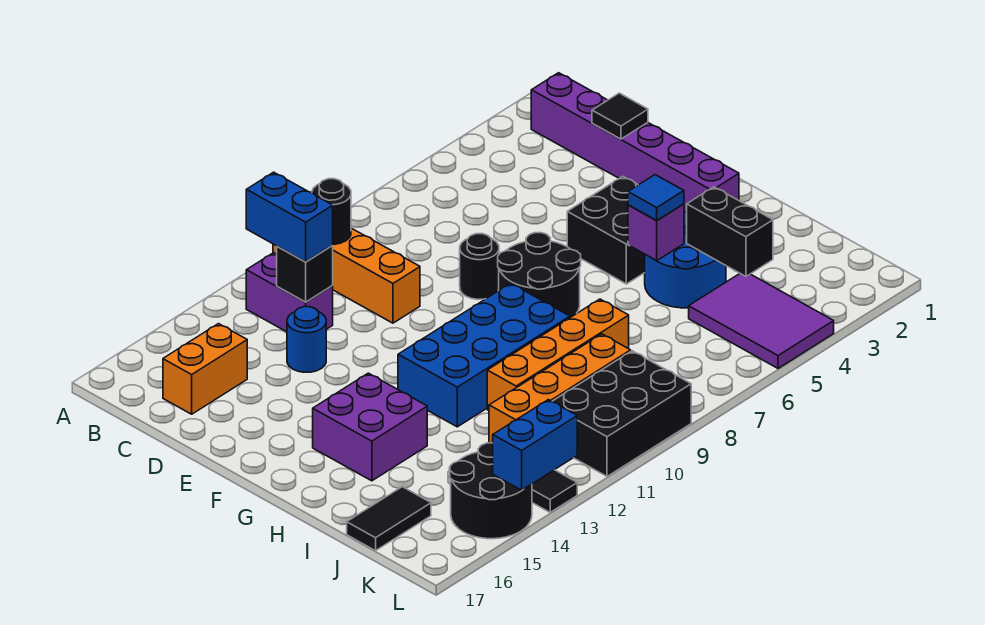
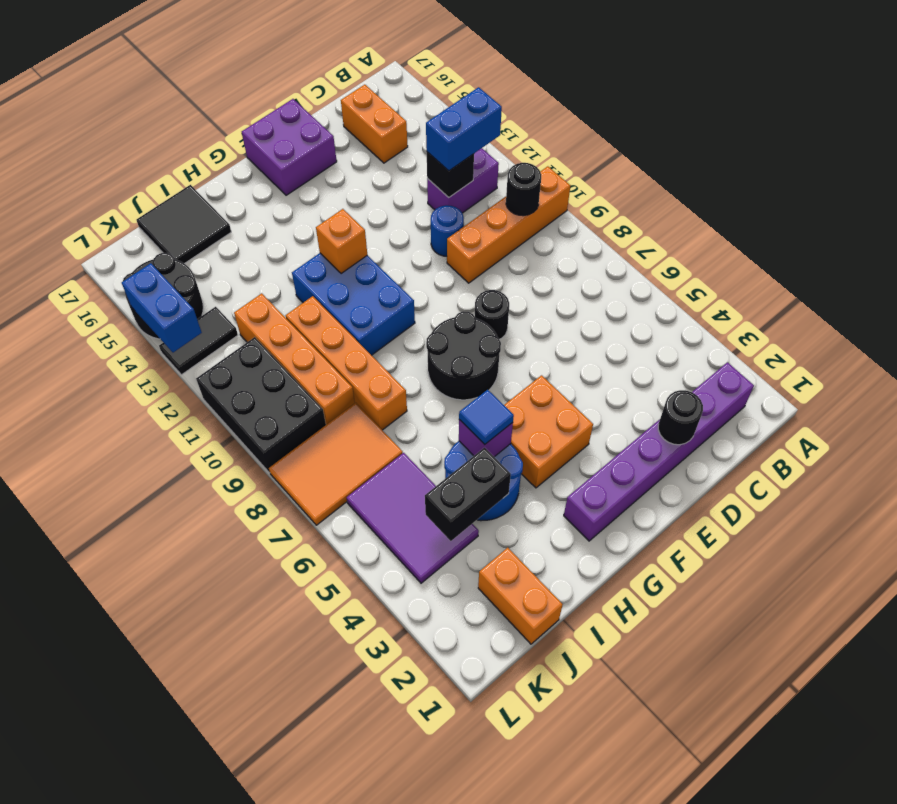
black tile D2 level 2 -> black round brick D2 level 2
blue round brick D13 level 1 -> blue round brick D11 level 1
black brick F4:G5 level 1 -> orange brick F4:G5 level 1
blue brick G9:H12 level 1 -> blue brick G10:H12 level 1
none -> orange brick G12 level 2
purple brick G14:H15 level 1 -> purple brick E16:F17 level 1
none -> orange brick J1:J2 level 1
purple tile J4:L5 level 1 -> purple tile J4:K6 level 1
none -> orange tile J7:L8 level 1
black tile J16:J17 level 1 -> black tile I16:J17 level 1

